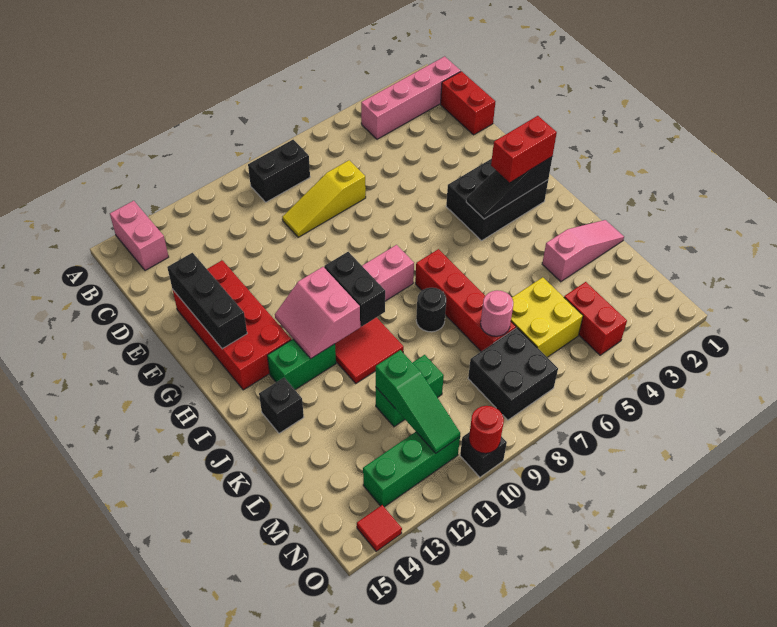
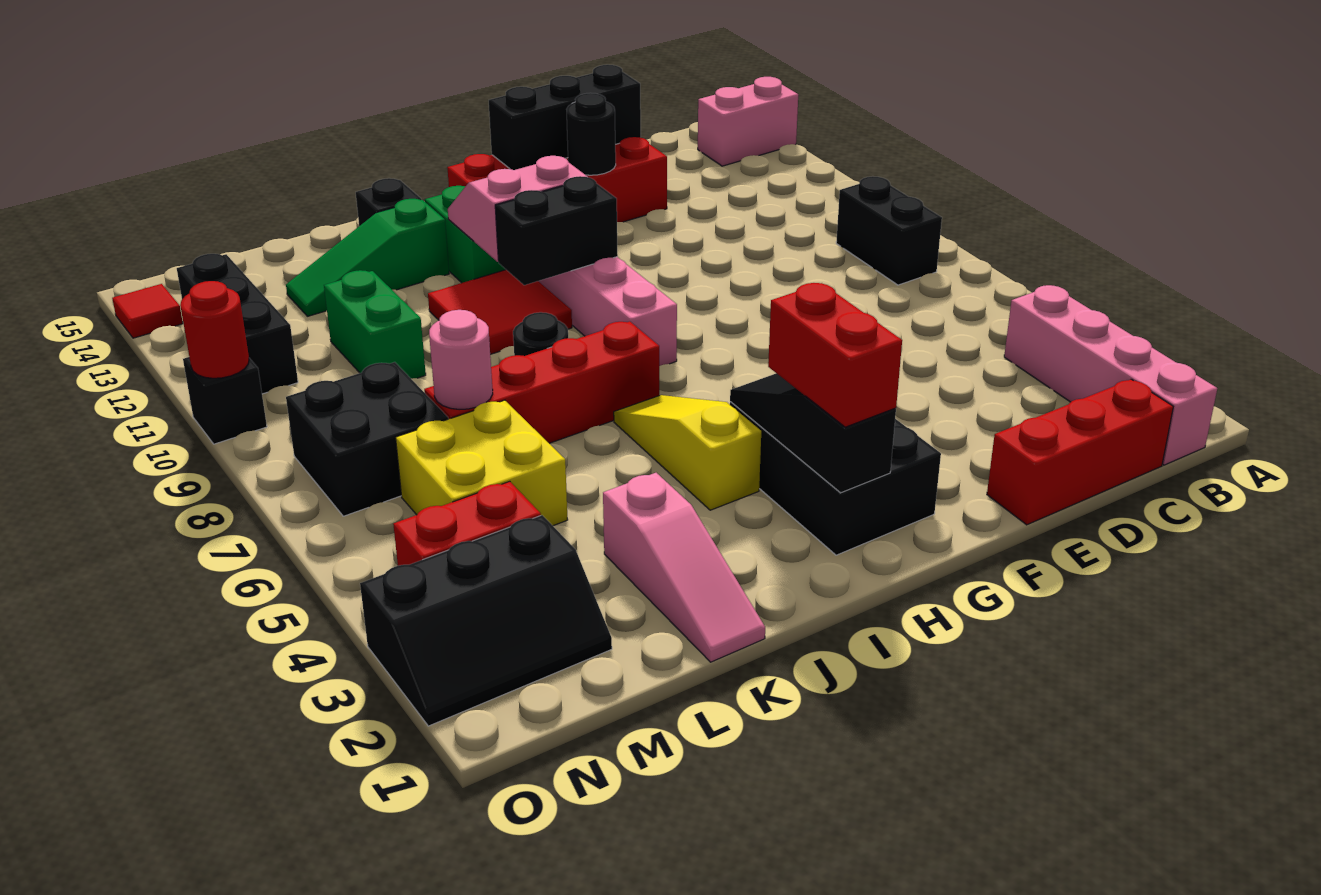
red brick C1:D1 level 1 -> red brick C1:E1 level 1
yellow slope D7:D9 level 1 top 7 -> yellow slope I4:I6 level 1 top 4
none -> black round brick F13 level 2
green slope L11:N11 level 2 top L -> green slope J13:L13 level 1 top J
none -> black slope M2:O3 level 1 top 3
green brick N11:N13 level 1 -> black brick N11:N13 level 1

